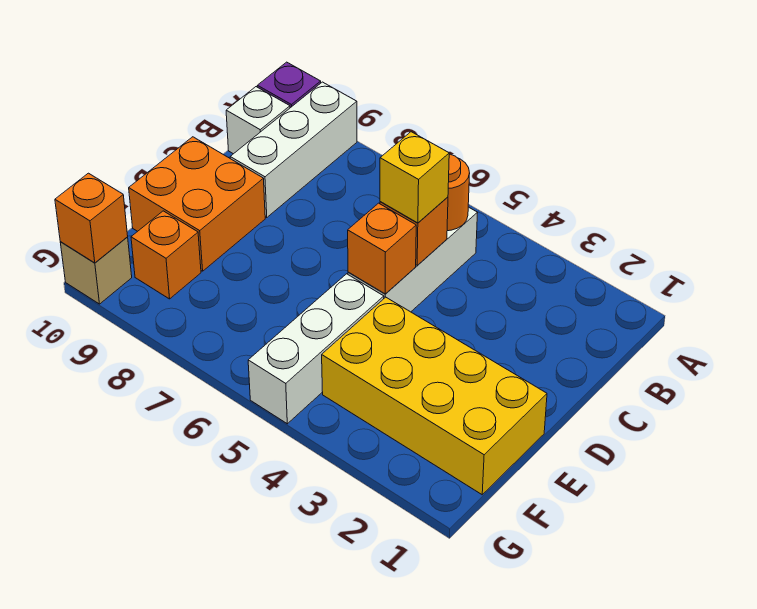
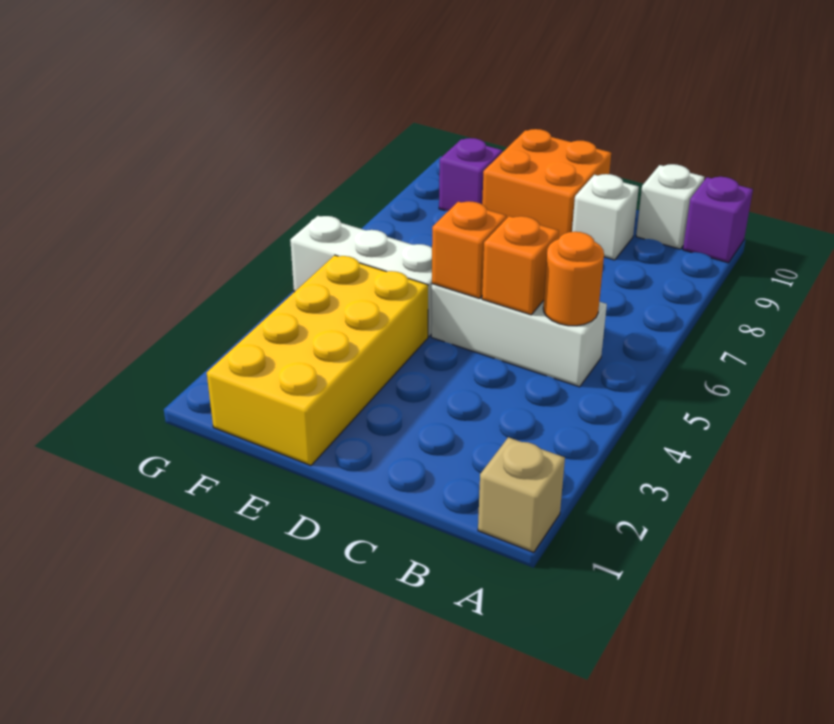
white brick A9:C9 level 1 -> white brick C9 level 1
yellow brick C5 level 3 -> none
orange brick F9 level 1 -> purple brick F9 level 1
tan brick G10 level 1 -> tan brick A1 level 1
orange brick G10 level 2 -> none

